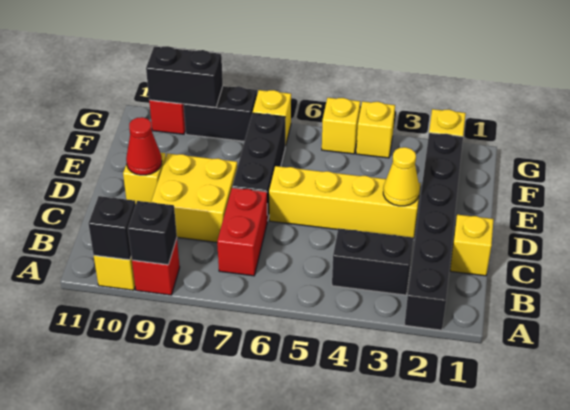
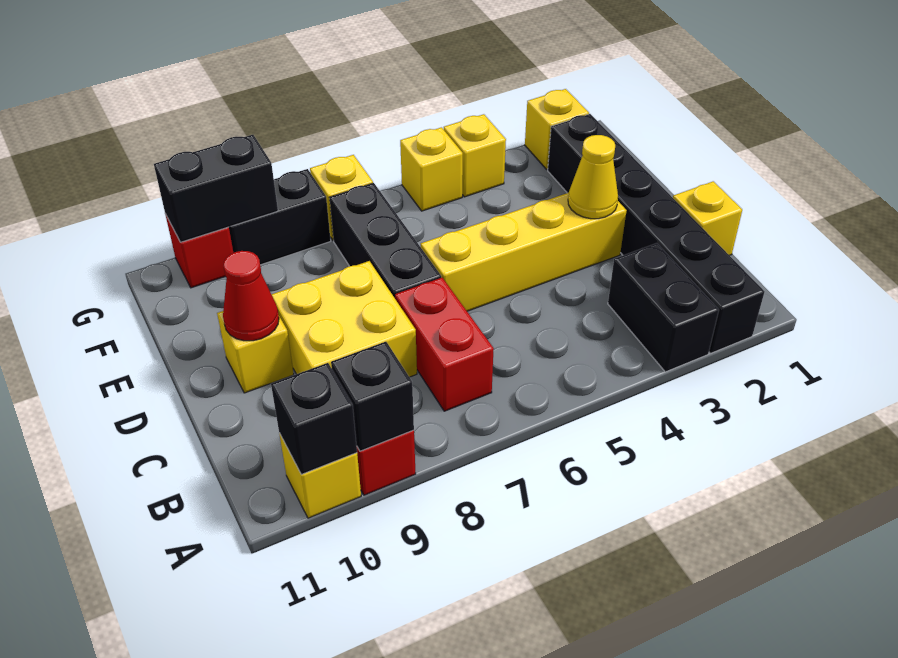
black brick B3:B4 level 1 -> black brick A3:B3 level 1

